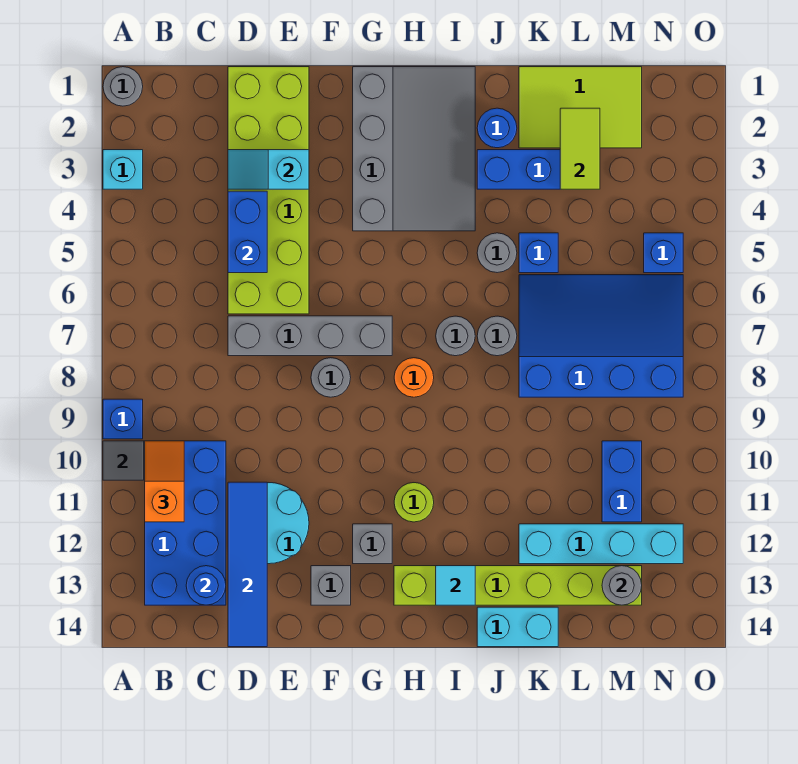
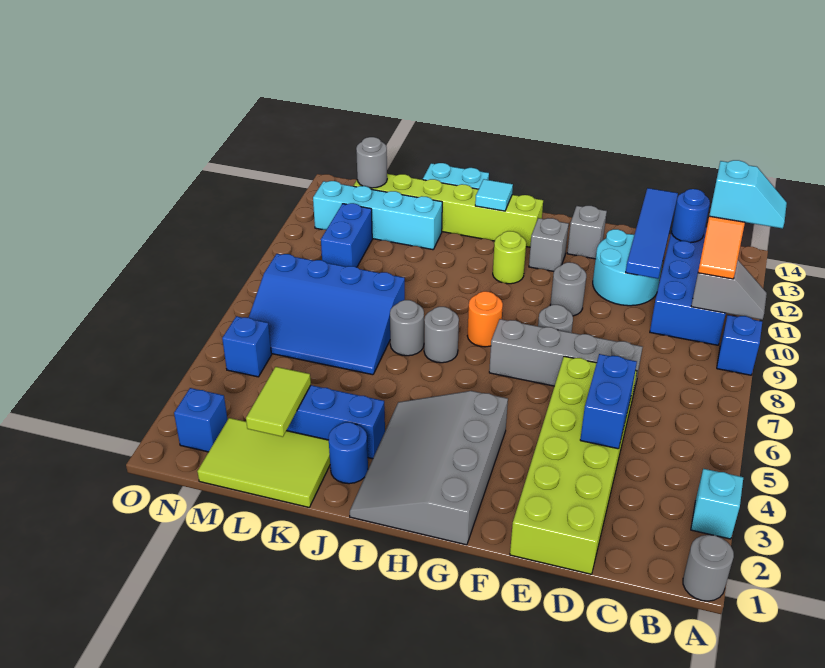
cyan slope D3:E3 level 2 top E -> cyan slope A11:B11 level 4 top B
grey round brick J5 level 1 -> grey round brick F10 level 1
blue brick K5 level 1 -> blue brick N2 level 1

